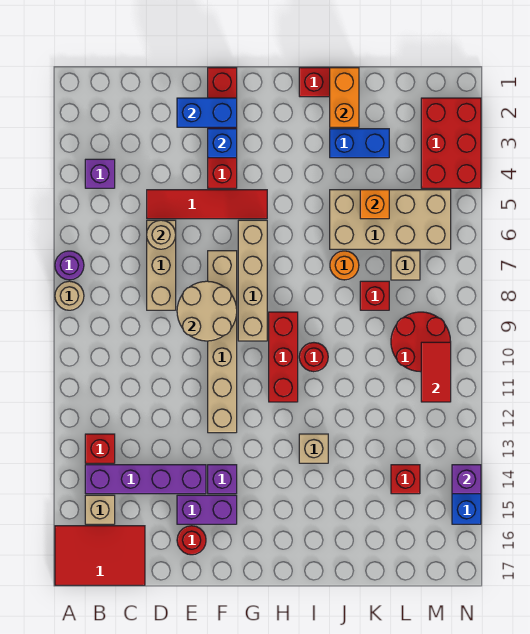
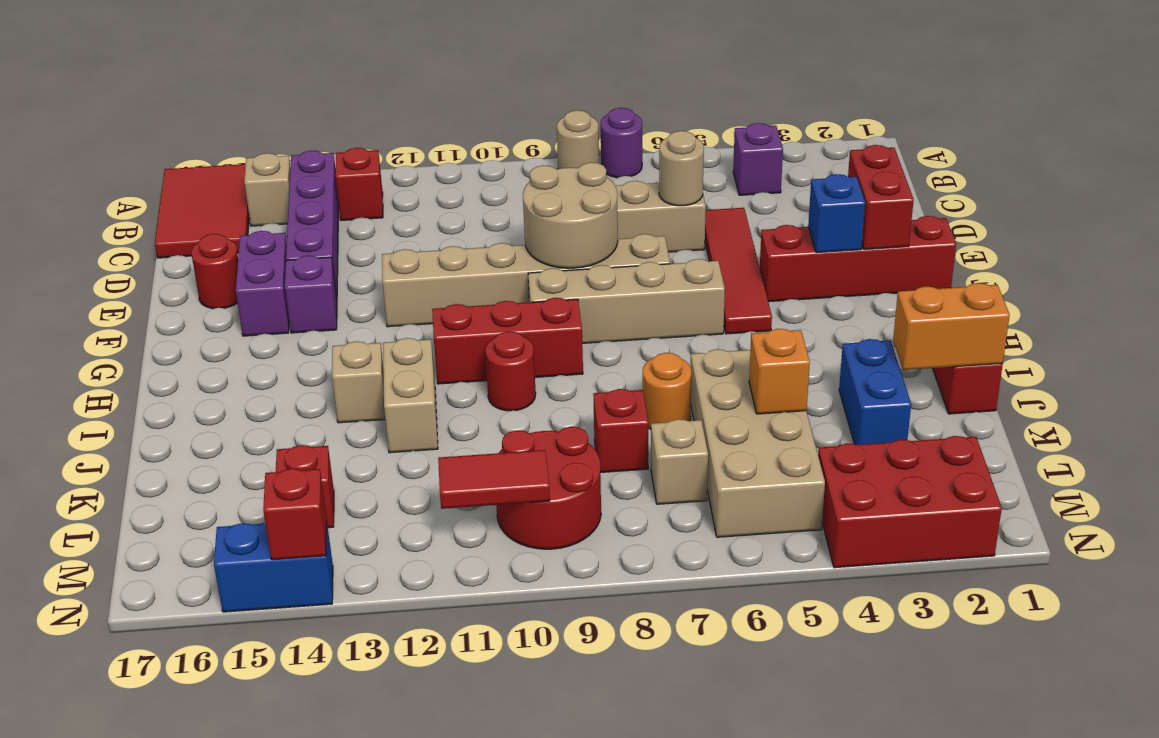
blue brick E2:F2 level 2 -> red brick E2:F2 level 2
none -> tan brick I12:J12 level 1
purple brick N14 level 2 -> red brick N14 level 2

